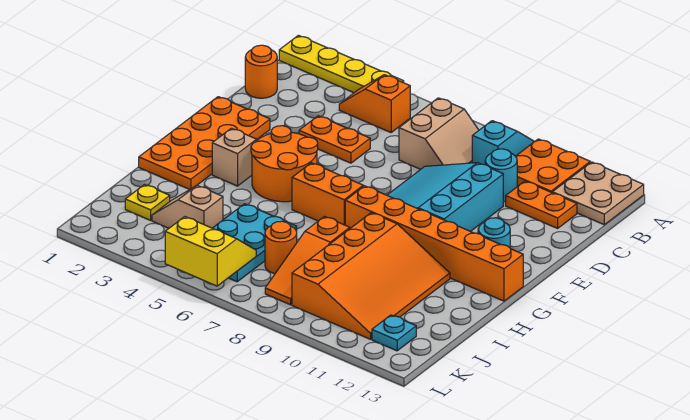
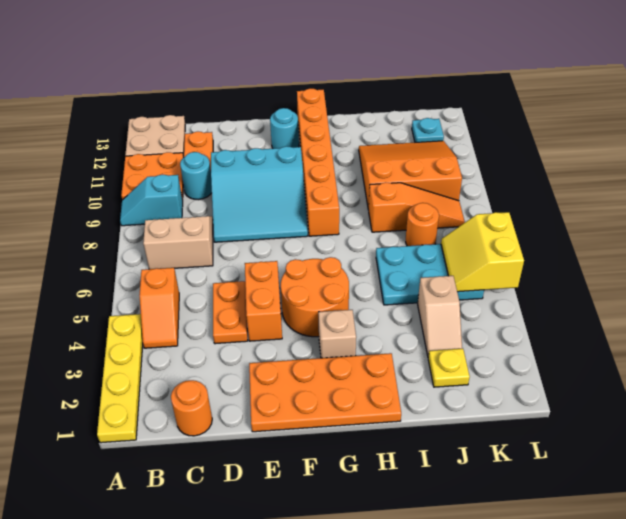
orange brick G6:G7 level 1 -> orange brick E4:E5 level 1
orange slope H9:K11 level 1 top 9 -> orange slope I9:K11 level 1 top 9

